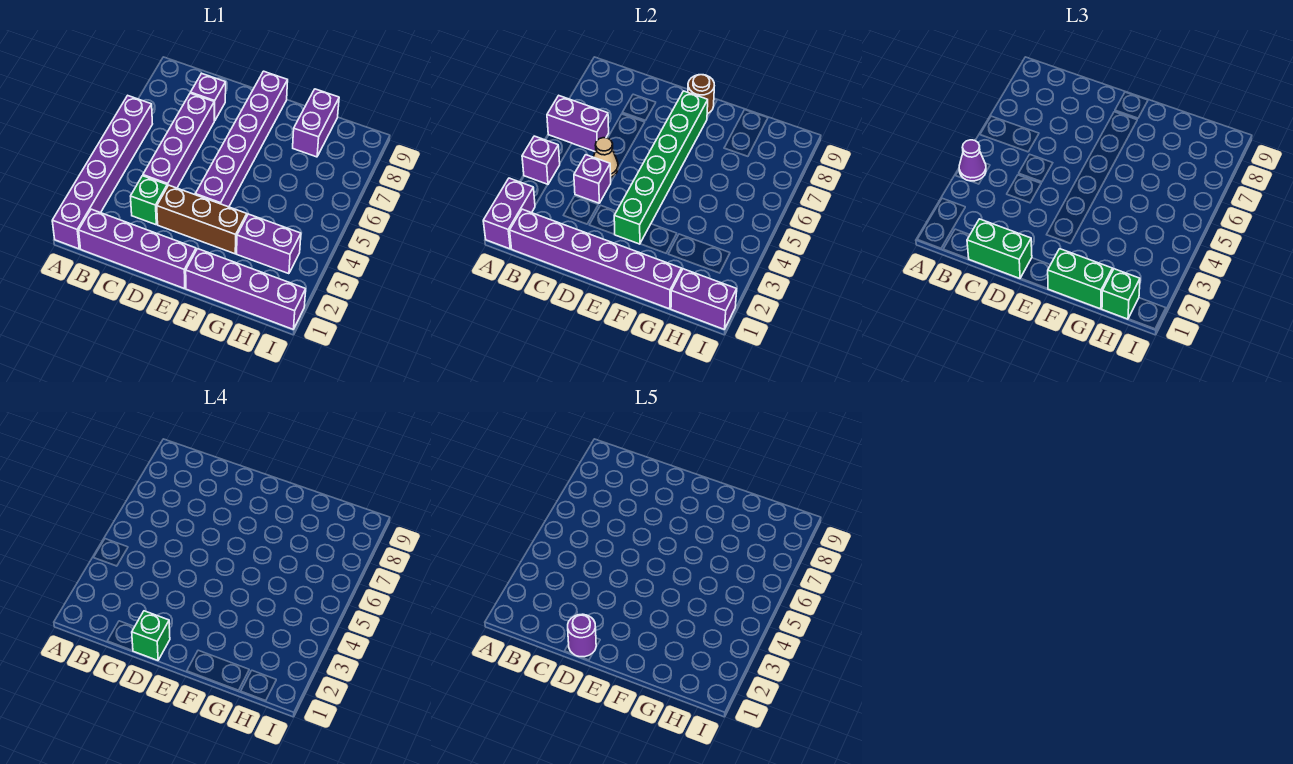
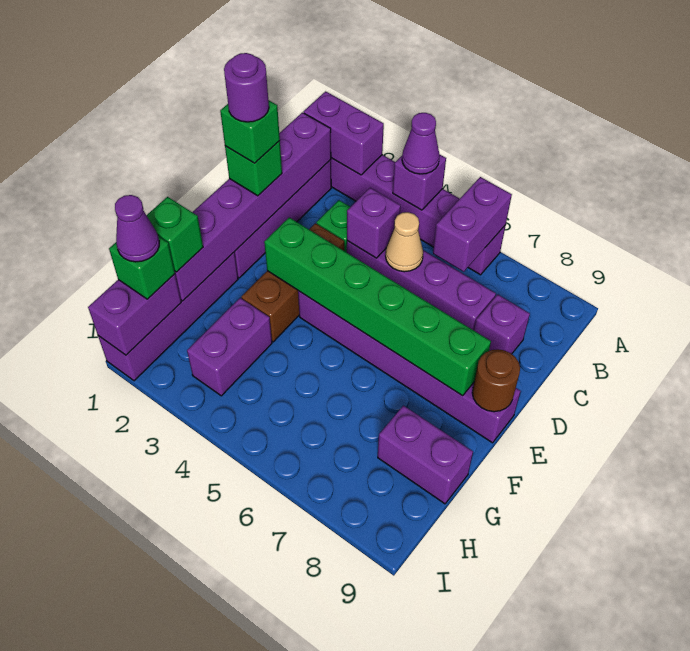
green brick C1:D1 level 3 -> green brick D1 level 3
green brick F1:G1 level 3 -> green brick G1 level 3
none -> purple cone H1 level 4

